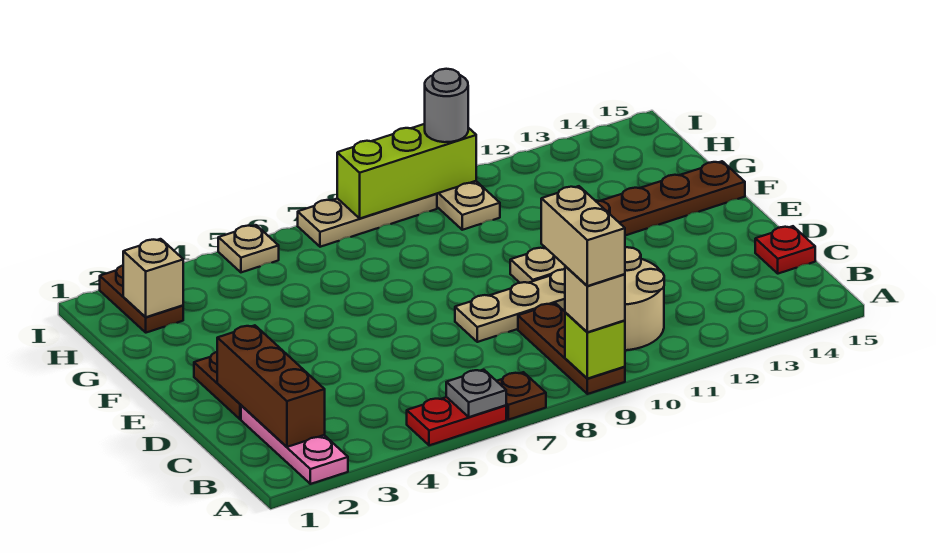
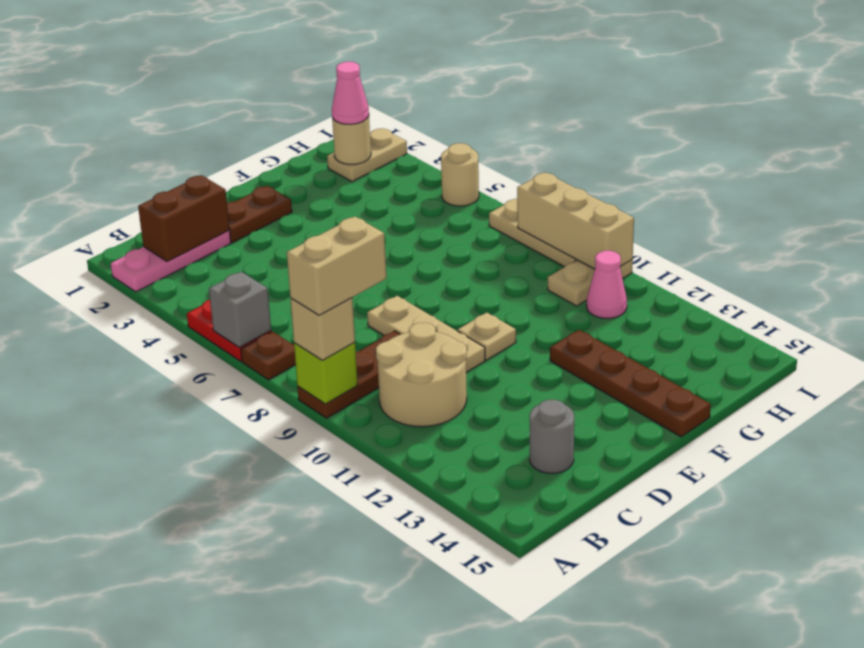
grey plate A6 level 2 -> grey brick A6 level 2
brown brick B2:D2 level 2 -> brown brick B2:C2 level 2
red plate C15 level 1 -> none
brown plate H2:I2 level 1 -> tan plate H2:I2 level 1
tan brick H2 level 2 -> tan round brick H2 level 2
none -> pink cone H2 level 3
none -> pink cone H11 level 1
tan plate I5 level 1 -> tan round brick I5 level 1
lime brick I8:I10 level 2 -> tan brick I8:I10 level 2
grey round brick I10 level 3 -> grey round brick C14 level 1

